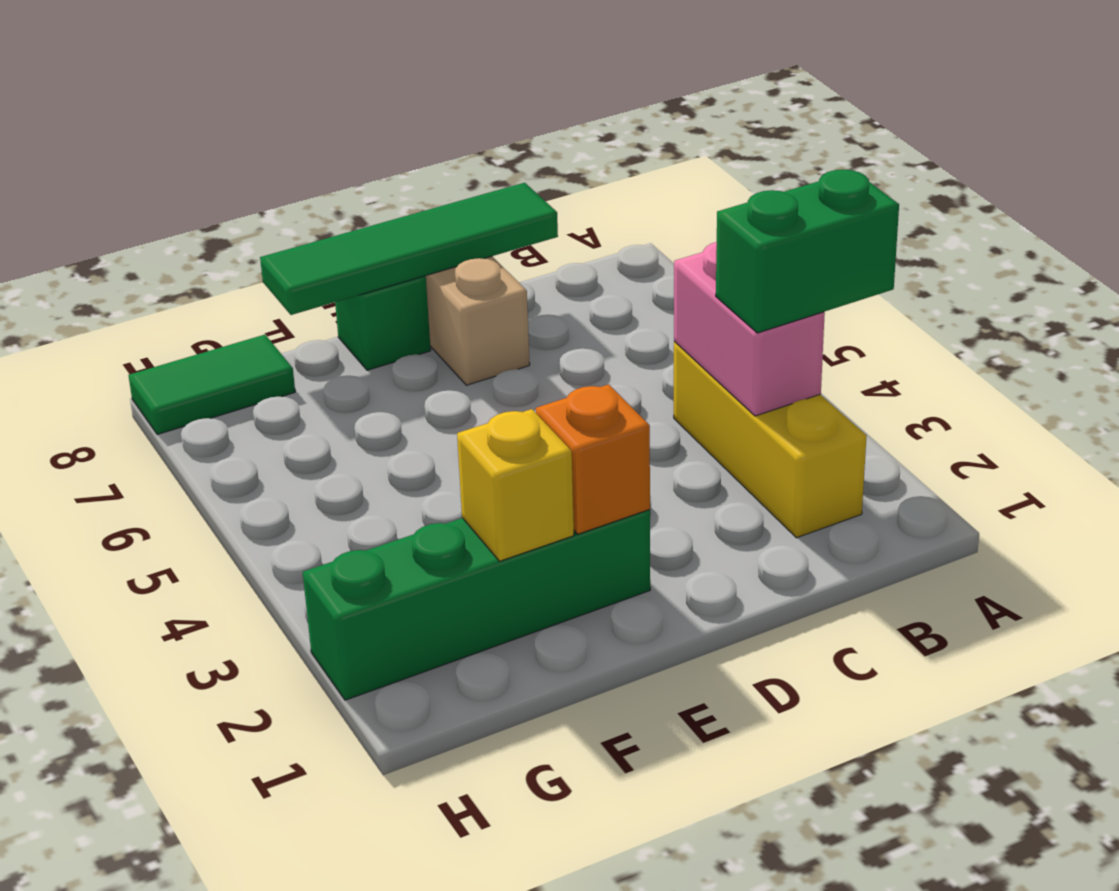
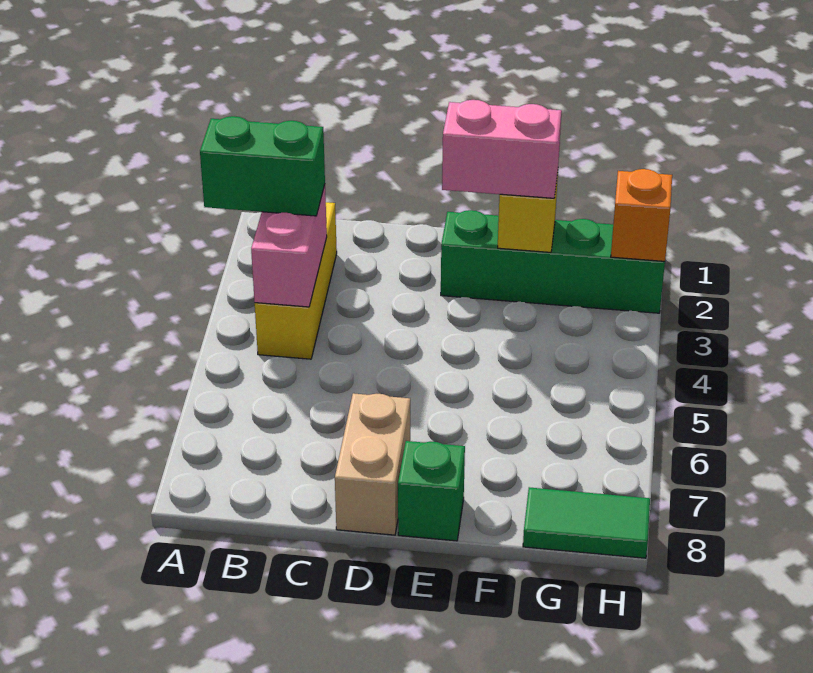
green tile C8:F8 level 2 -> none
orange brick E2 level 2 -> orange brick H2 level 2
none -> pink brick E2:F2 level 3

